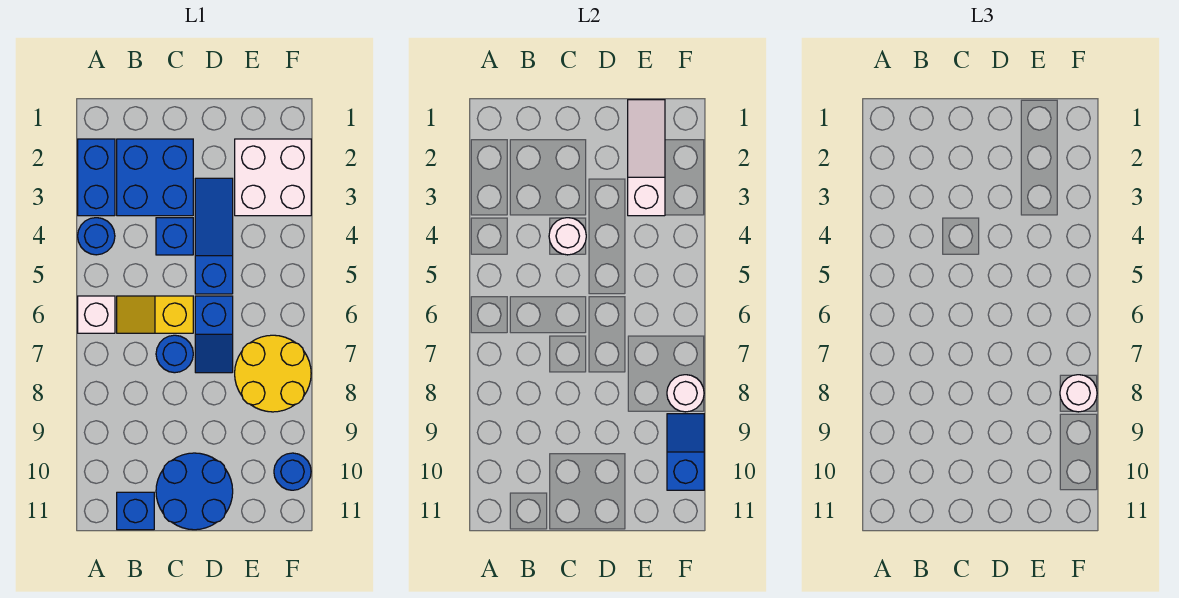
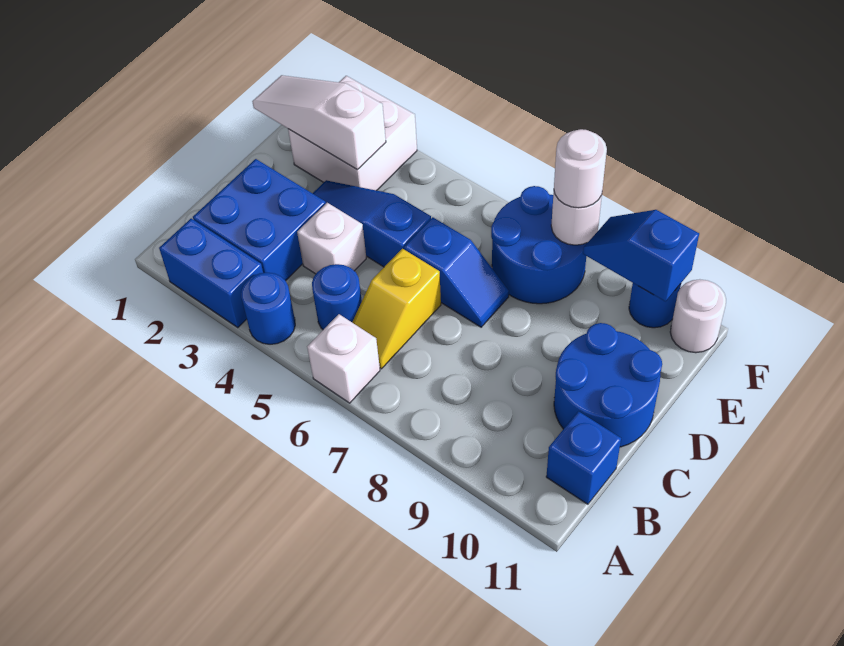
blue brick C4 level 1 -> white brick C4 level 1
white round brick C4 level 2 -> white round brick F11 level 1
blue round brick C7 level 1 -> blue round brick B5 level 1
yellow round brick E7:F8 level 1 -> blue round brick E7:F8 level 1

